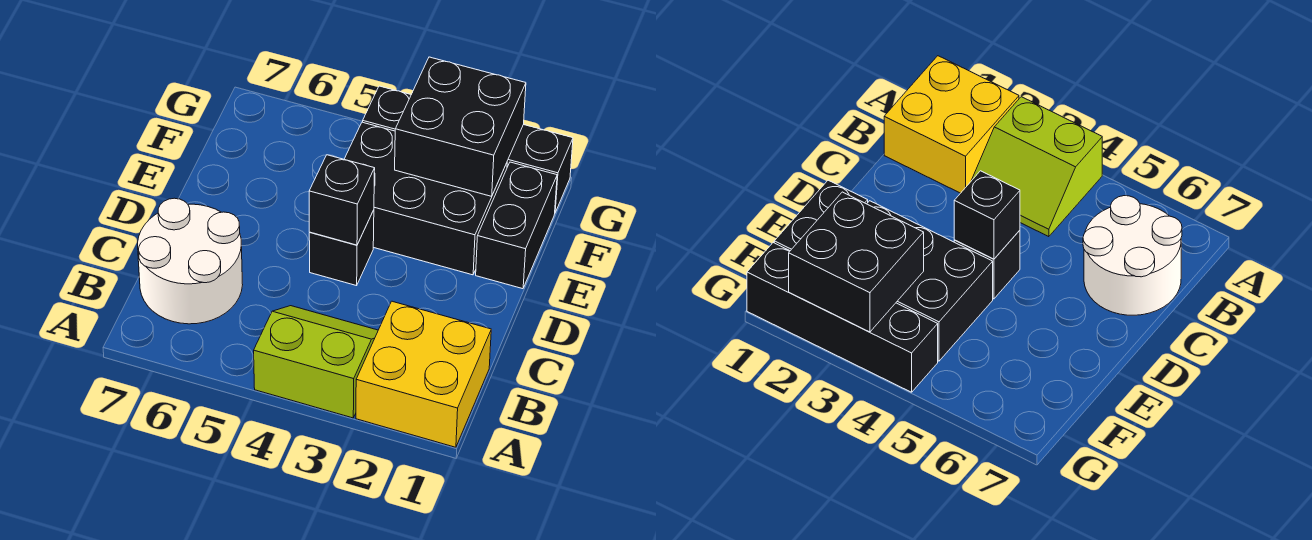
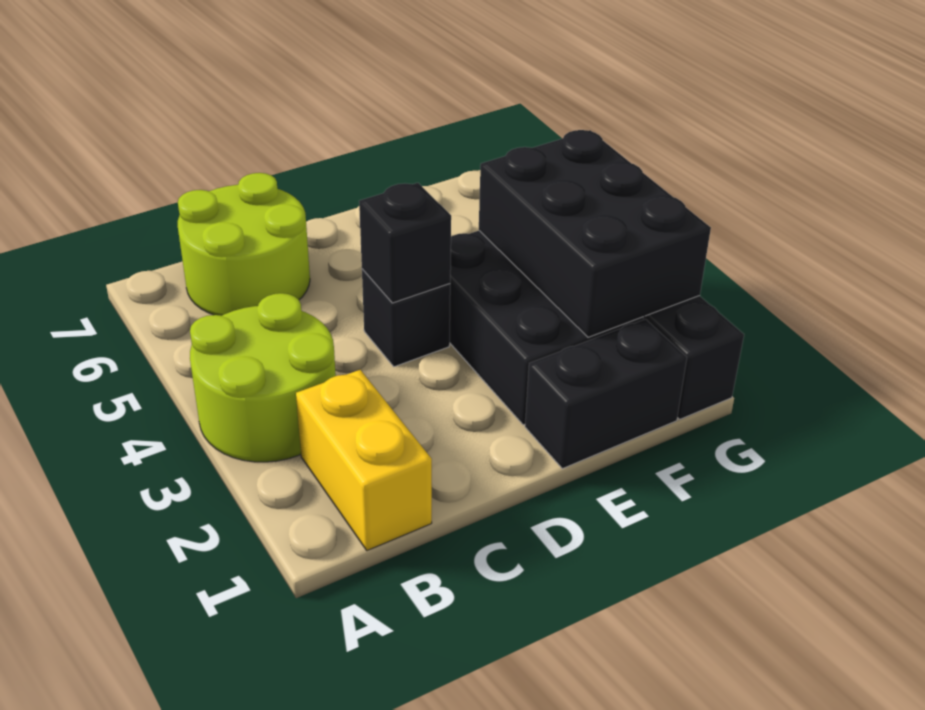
yellow brick A1:B2 level 1 -> yellow brick B1:B2 level 1
lime slope A3:B4 level 1 top A -> lime round brick A3:B4 level 1
white round brick B6:C7 level 1 -> lime round brick B6:C7 level 1
black brick F2:G3 level 2 -> black brick F2:G4 level 2

